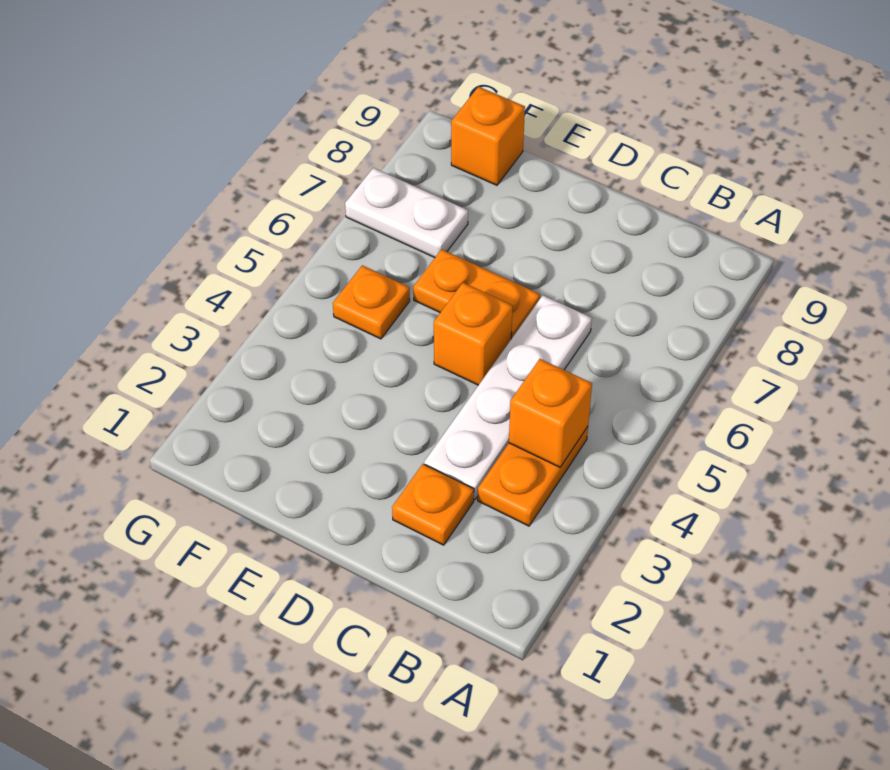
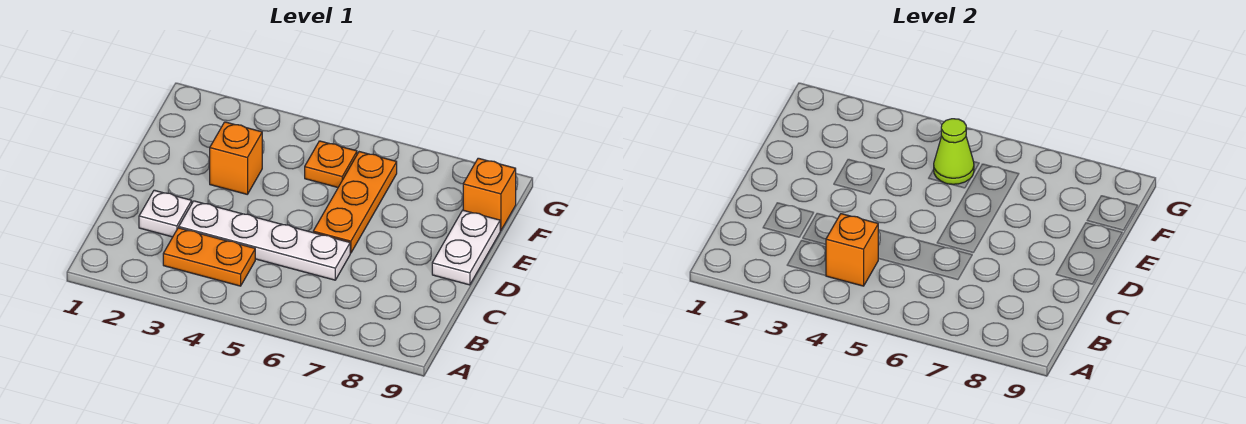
orange plate C2 level 1 -> white plate C2 level 1
orange brick D5 level 1 -> orange brick E3 level 1
orange plate D6:E6 level 1 -> orange plate D6:F6 level 1
none -> lime cone F5 level 2
white plate F7:G7 level 1 -> white plate D9:E9 level 1

